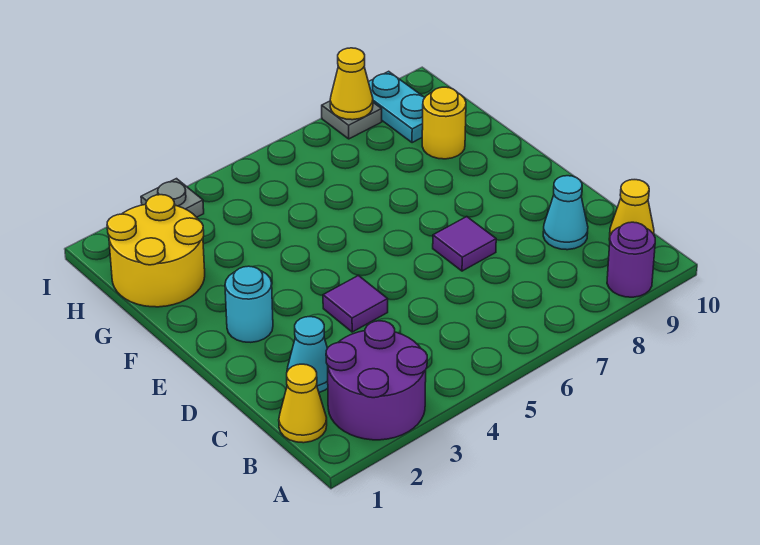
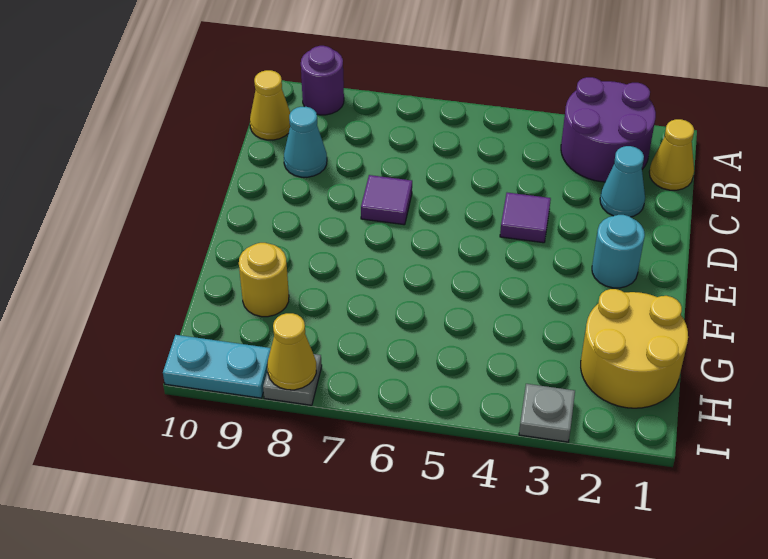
cyan plate H9:I9 level 1 -> cyan plate I9:I10 level 1

